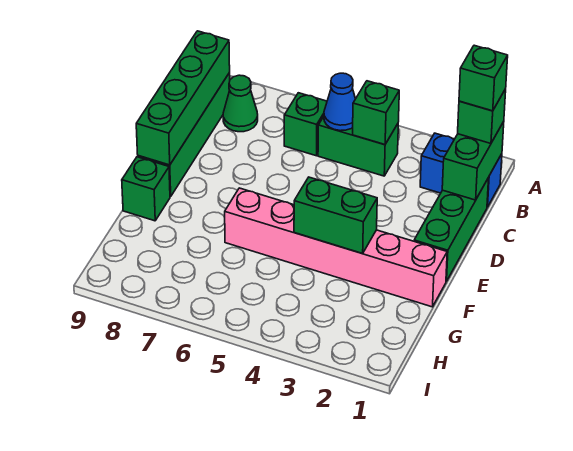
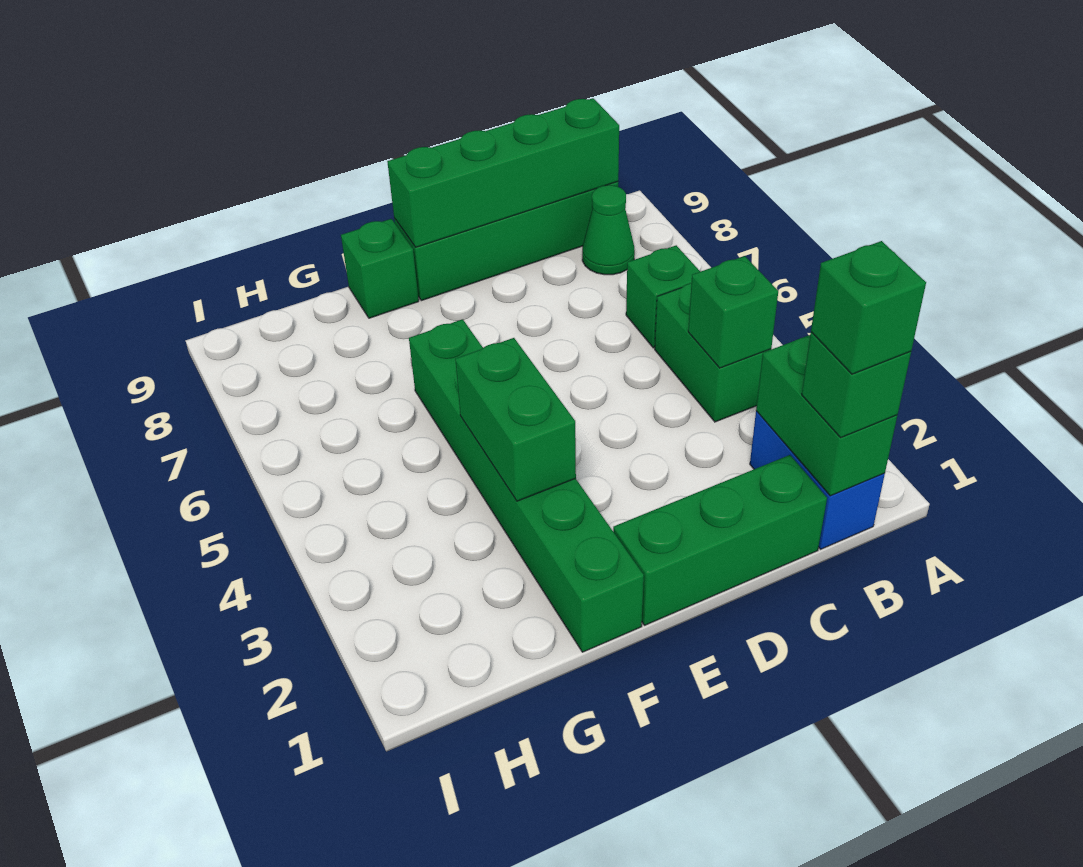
green brick B1:C1 level 2 -> green brick B1:B2 level 2
blue cone B5 level 2 -> none
pink brick F1:F6 level 1 -> green brick F1:F6 level 1

